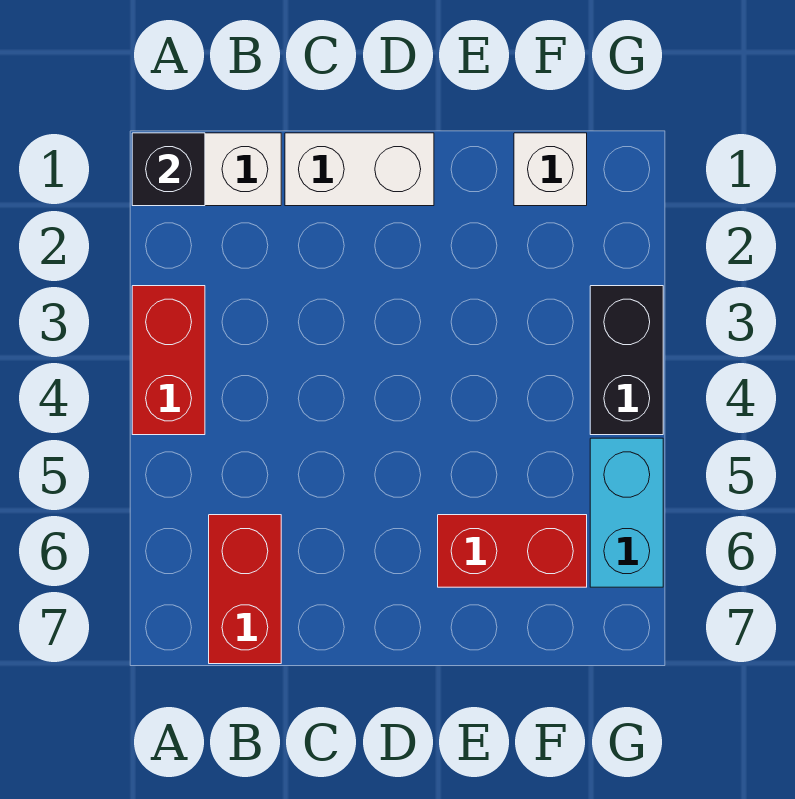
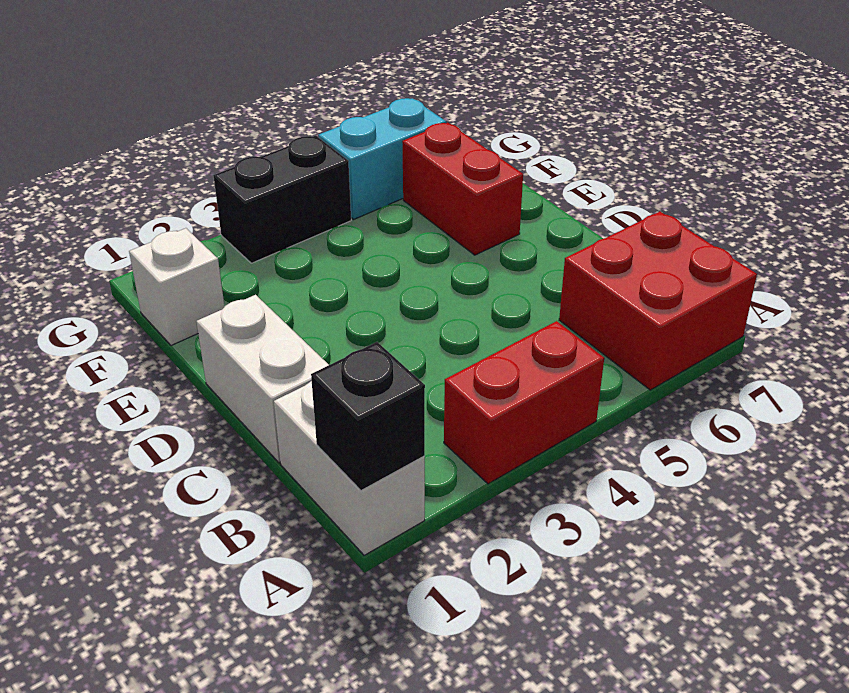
red brick B6:B7 level 1 -> red brick A6:B7 level 1

